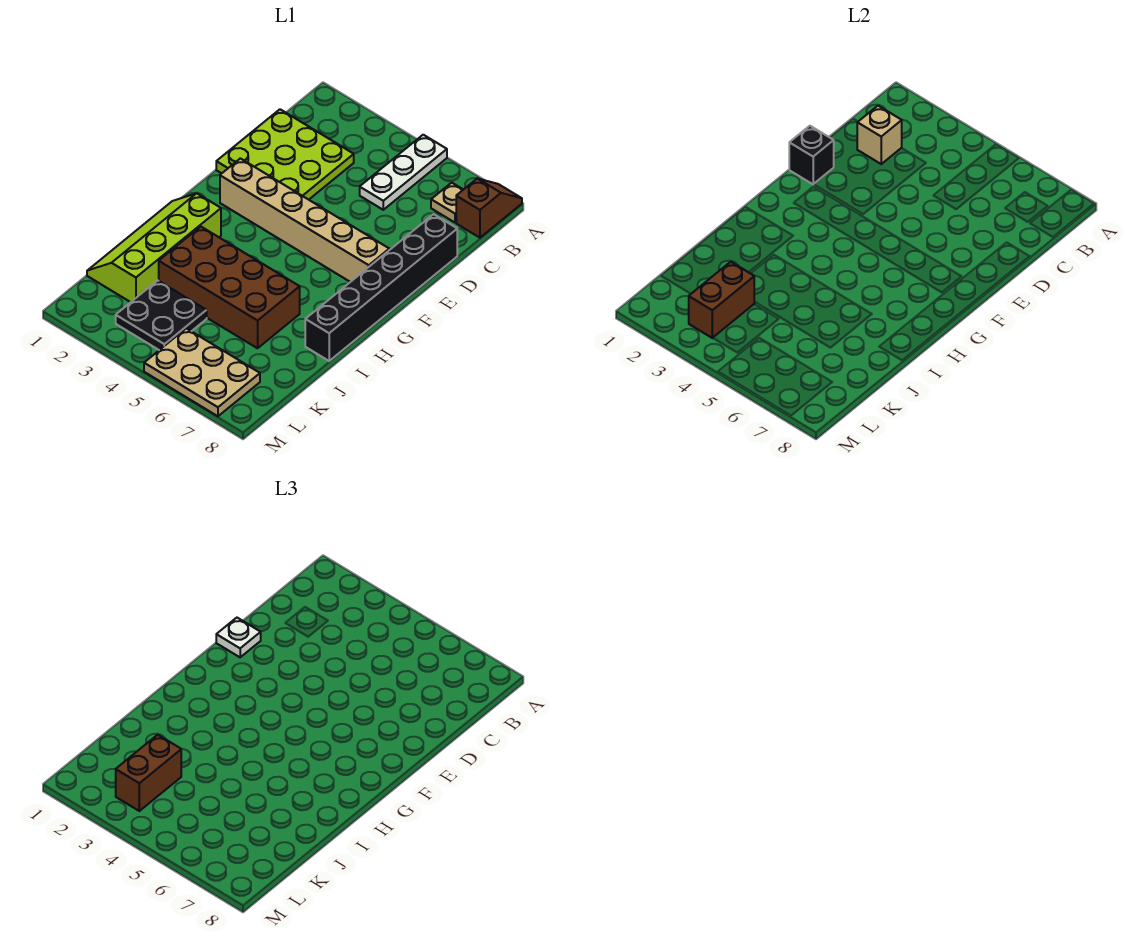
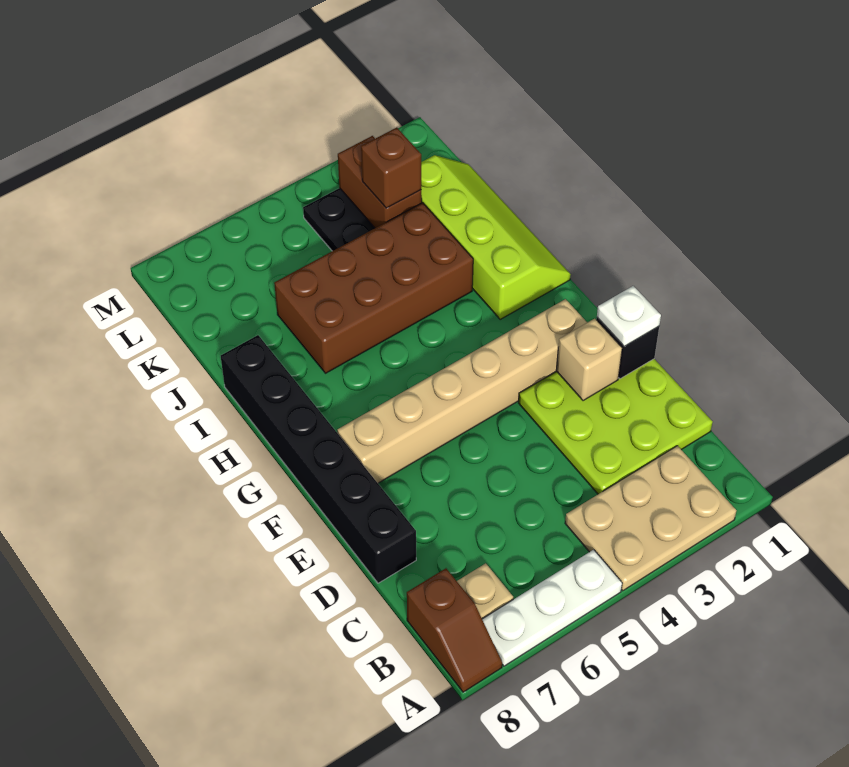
white plate A5:C5 level 1 -> white plate A5:A7 level 1
tan brick C2 level 2 -> tan brick E2 level 2
brown brick K3:L3 level 3 -> brown brick K3 level 3
tan plate L5:M7 level 1 -> tan plate A2:B4 level 1

